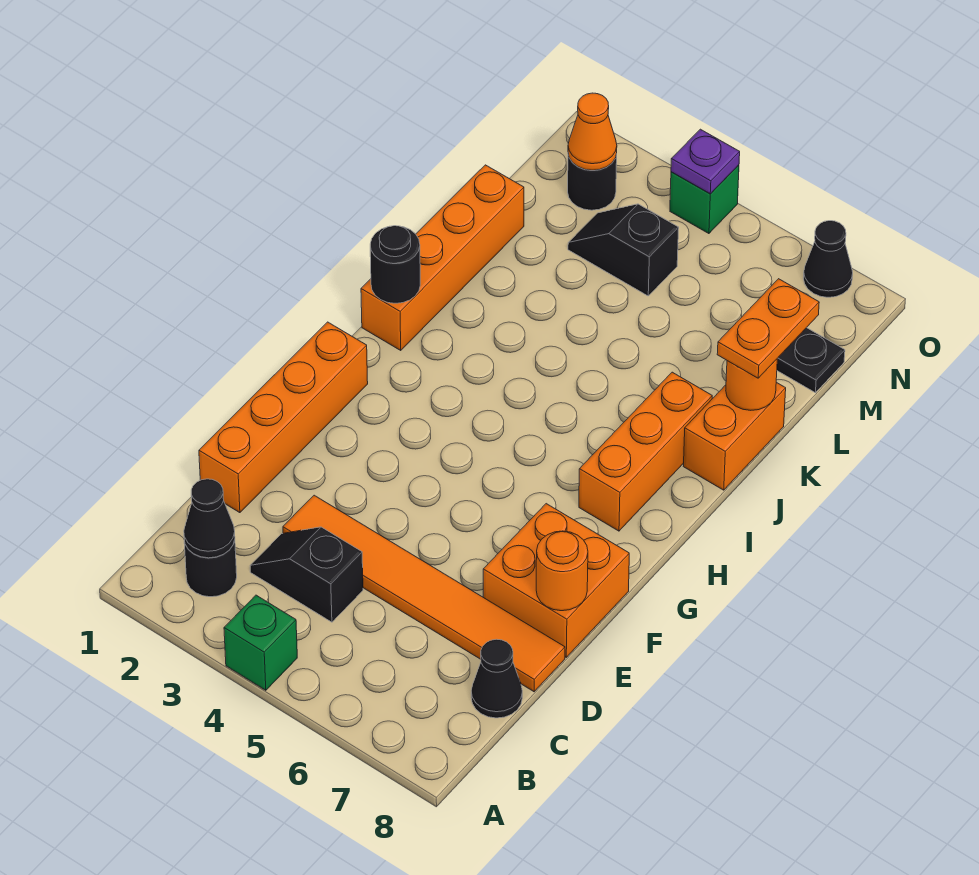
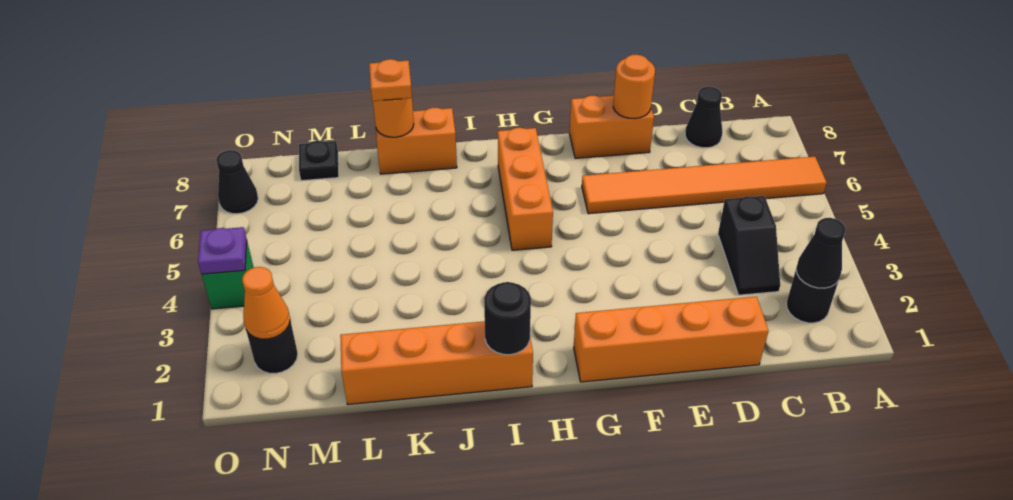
green brick A4 level 1 -> none
orange tile D3:D8 level 1 -> orange tile A6:F6 level 1
orange brick E7:F8 level 1 -> orange brick E8:F8 level 1
orange brick H7:J7 level 1 -> orange brick H5:H7 level 1
orange plate K8:L8 level 3 -> orange plate K8 level 3
black slope M3:M4 level 1 top 4 -> none

